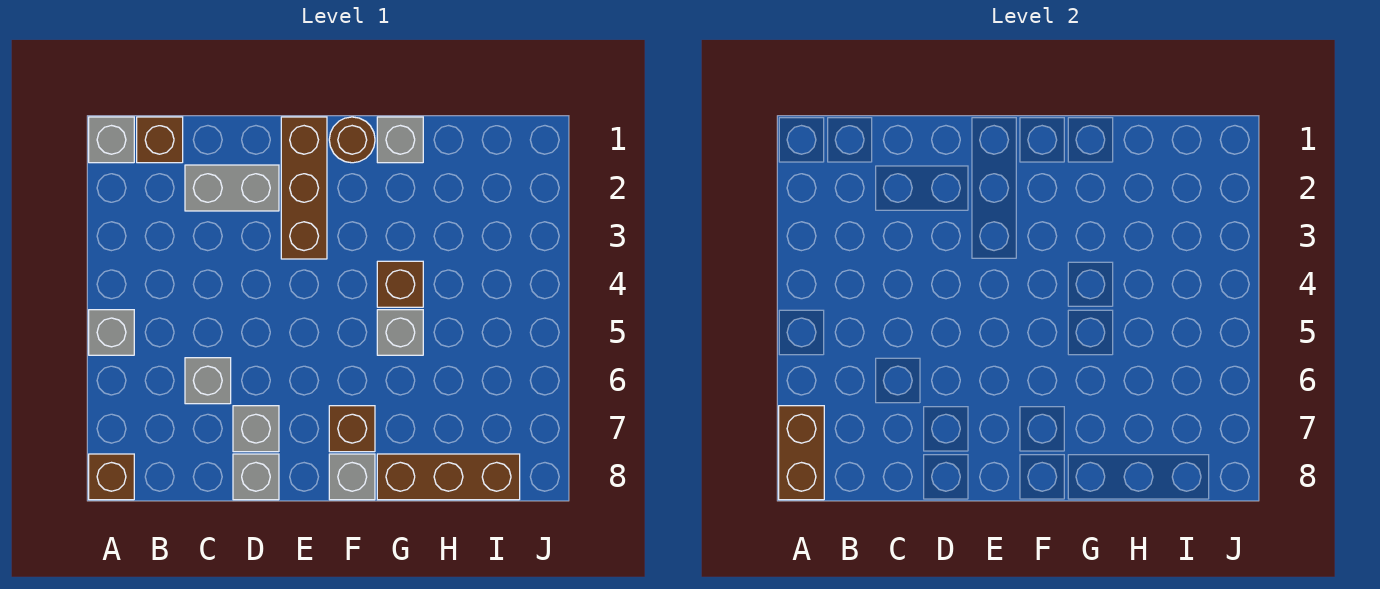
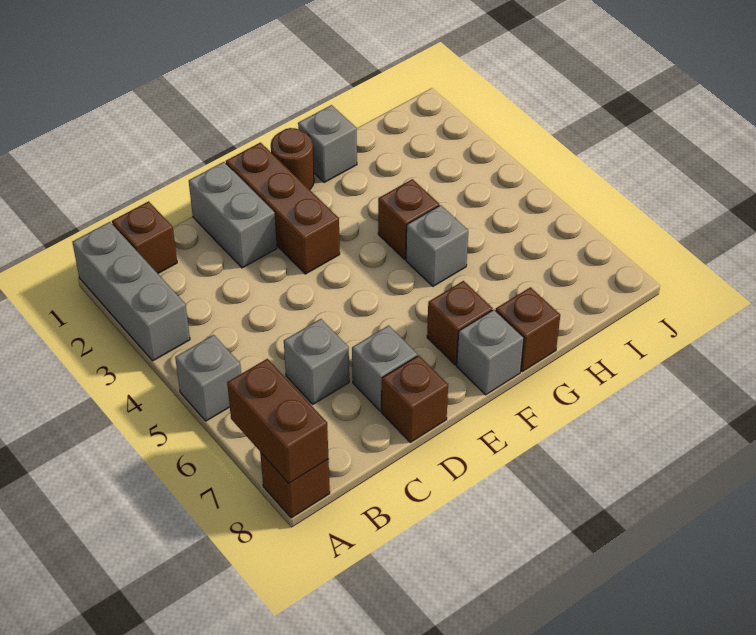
grey brick A1 level 1 -> grey brick A1:A3 level 1
grey brick C2:D2 level 1 -> grey brick D1:D2 level 1
grey brick D8 level 1 -> brown brick D8 level 1
brown brick G8:I8 level 1 -> brown brick G8 level 1

